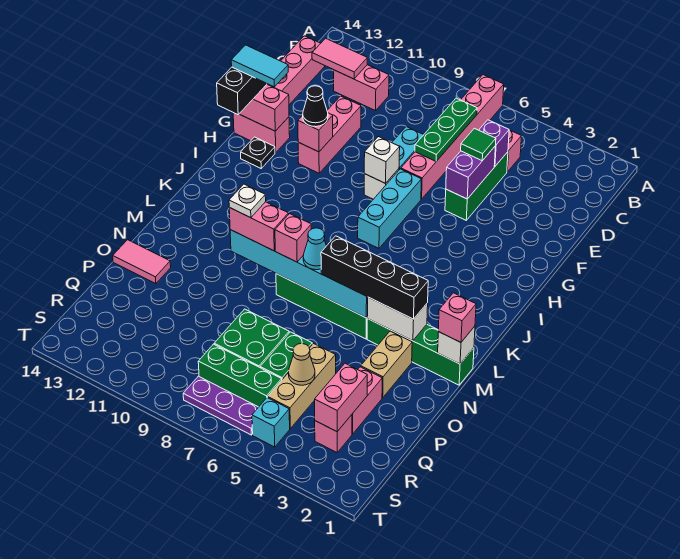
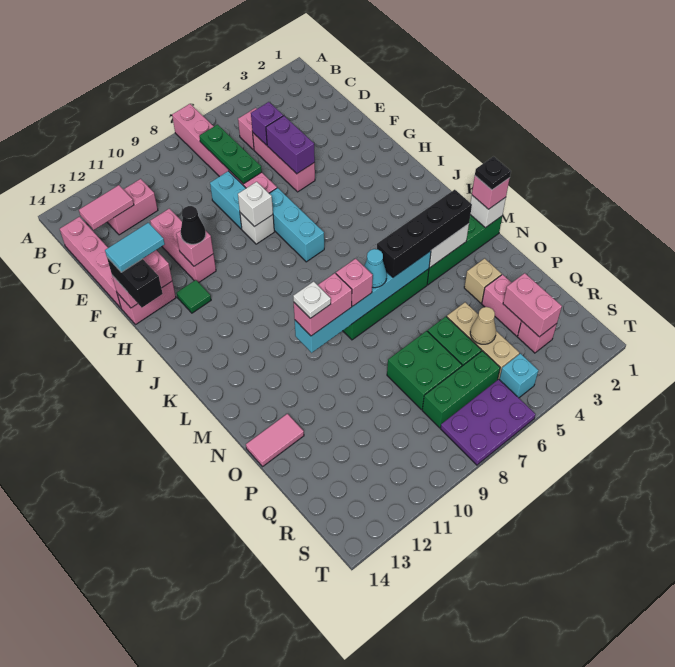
green brick D5:F5 level 1 -> pink brick D5:F5 level 1
green tile E5 level 3 -> green tile H12 level 1
black plate H13 level 1 -> black plate M1 level 4
tan brick N3:O3 level 1 -> tan brick O3 level 1
purple plate S6:S8 level 1 -> purple plate S6:T8 level 1

